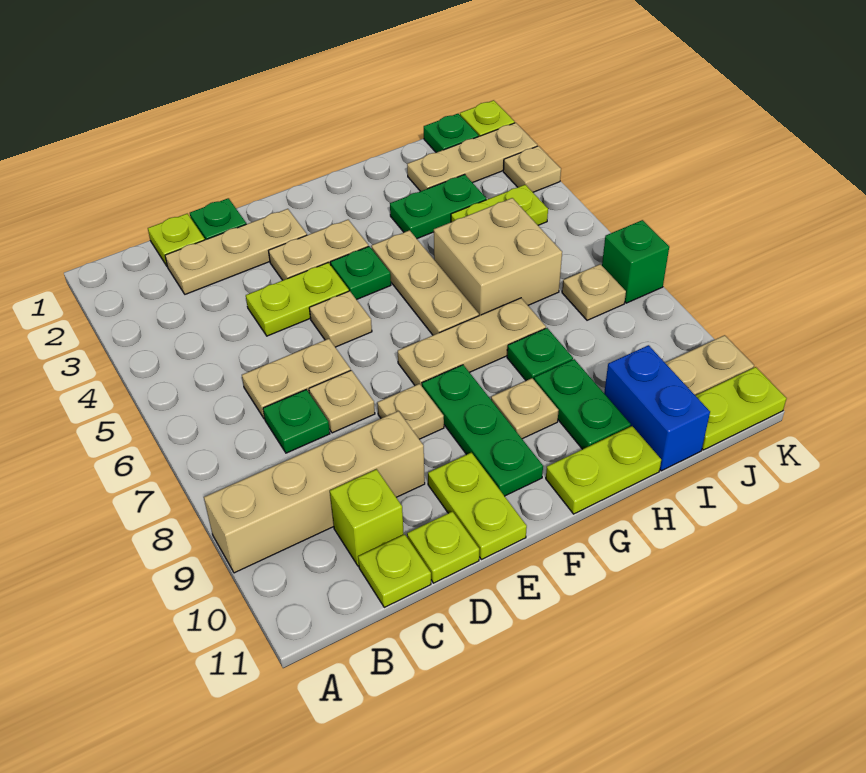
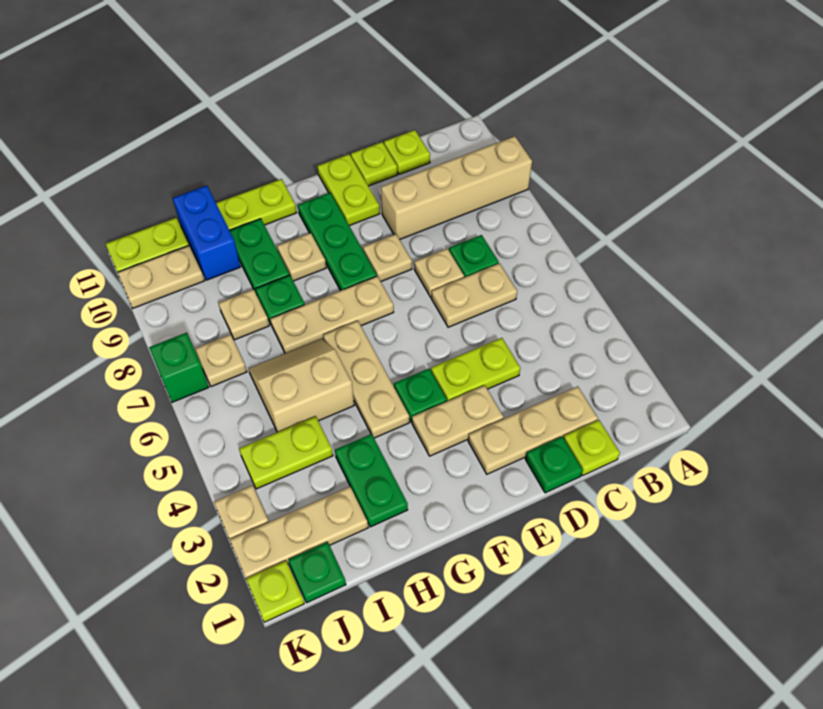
lime brick C10 level 1 -> none
tan plate E5 level 1 -> tan plate I8 level 1
green plate H3:I3 level 1 -> green plate H2:H3 level 1
tan brick H5:I6 level 1 -> tan slope H5:I6 level 1 top 5

